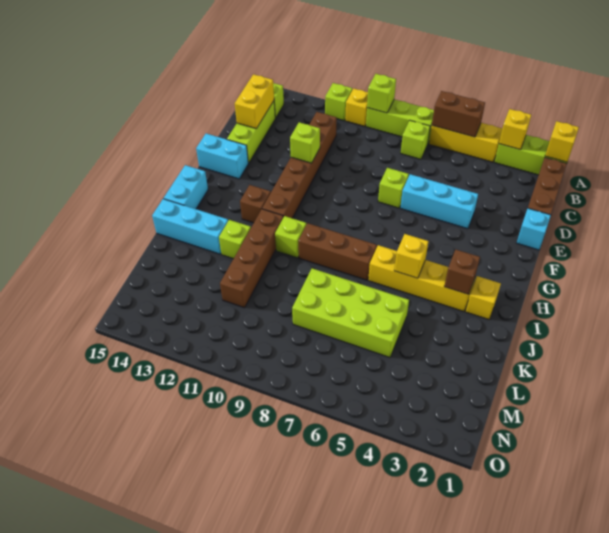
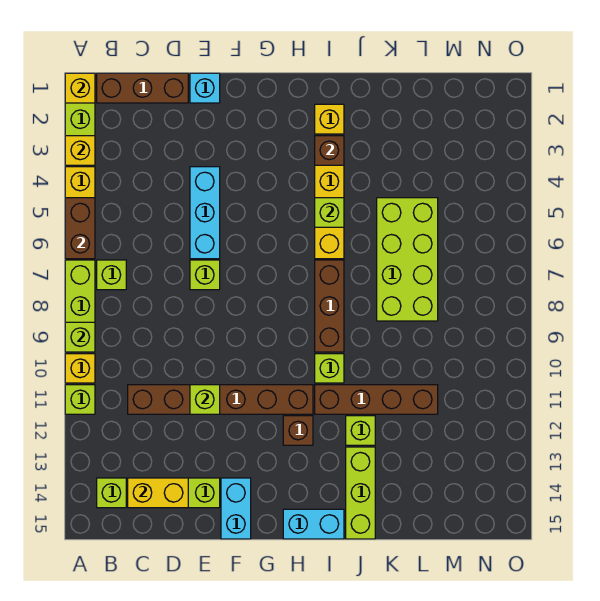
yellow brick I5 level 2 -> lime brick I5 level 2
cyan brick J13:J15 level 1 -> lime brick J13:J15 level 1

